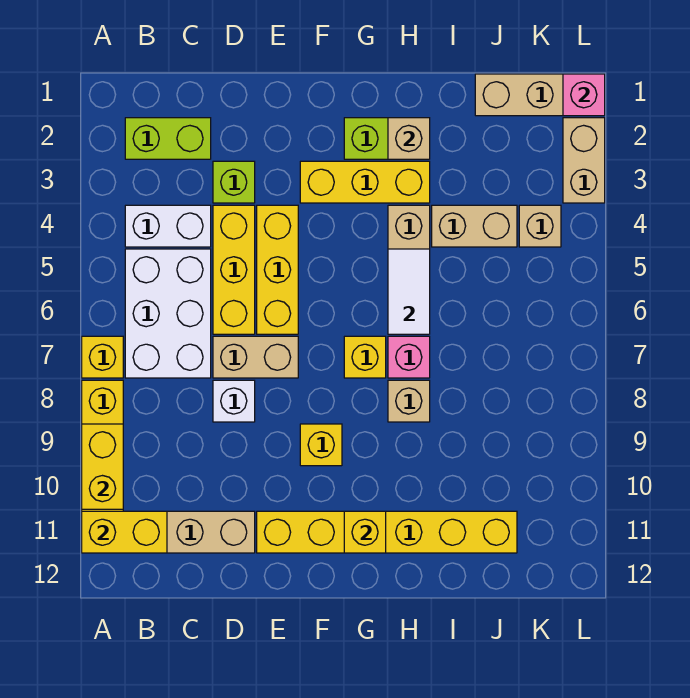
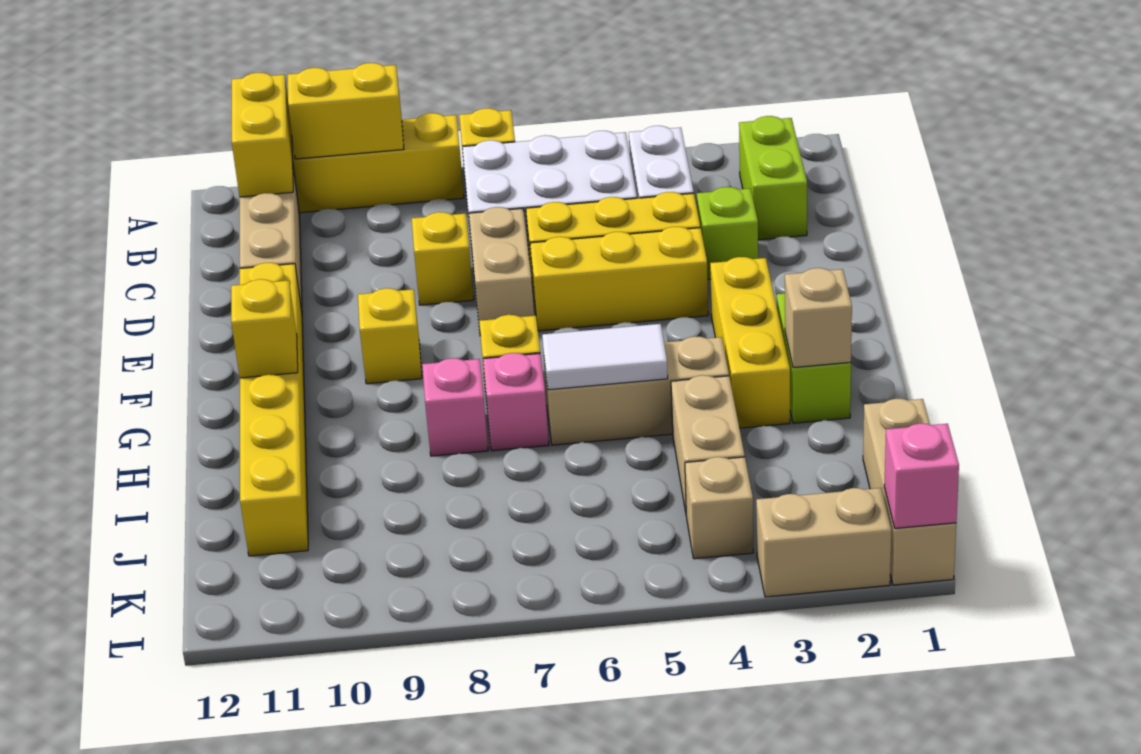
white brick D8 level 1 -> yellow brick D8 level 1
tan brick H8 level 1 -> pink brick H8 level 1

